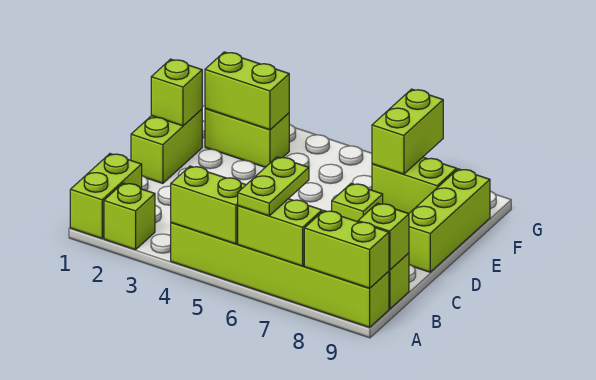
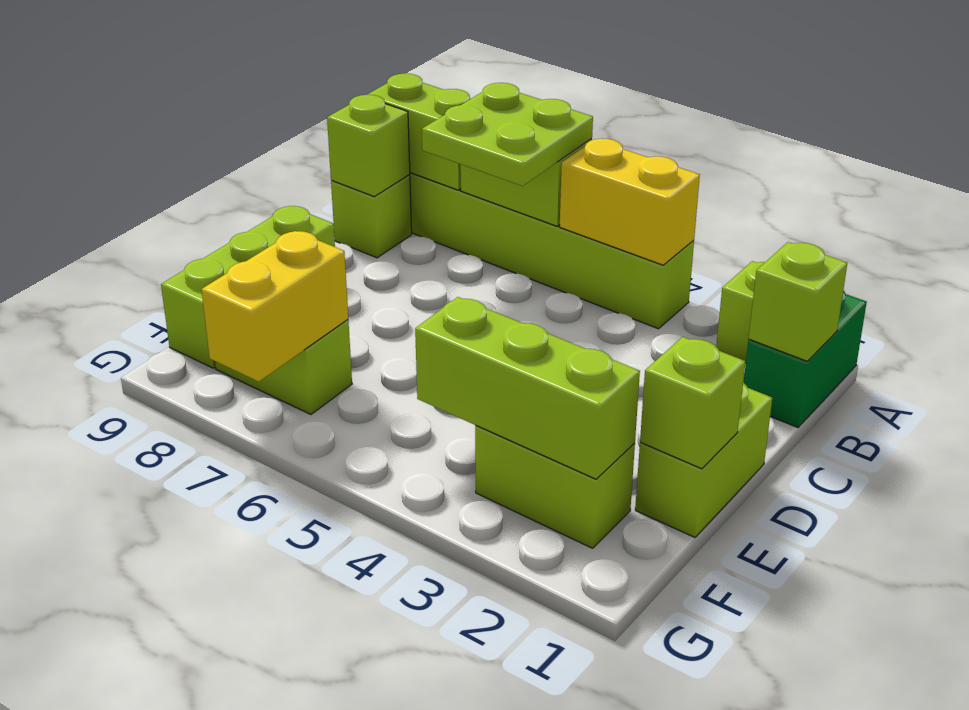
lime brick A1:B1 level 1 -> green brick A1:B1 level 1
lime brick A4:A5 level 2 -> yellow brick A4:A5 level 2
lime plate A6:B6 level 3 -> lime plate A6:B7 level 3
lime brick D7 level 1 -> lime brick B1 level 2
lime brick F2:F3 level 2 -> lime brick F2:F4 level 2
lime brick F7:G7 level 2 -> yellow brick F7:G7 level 2

